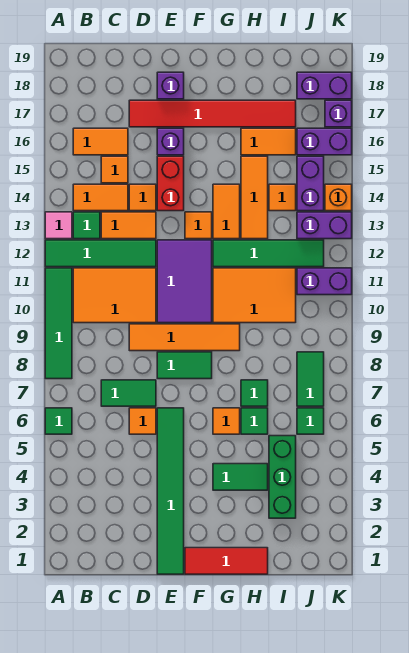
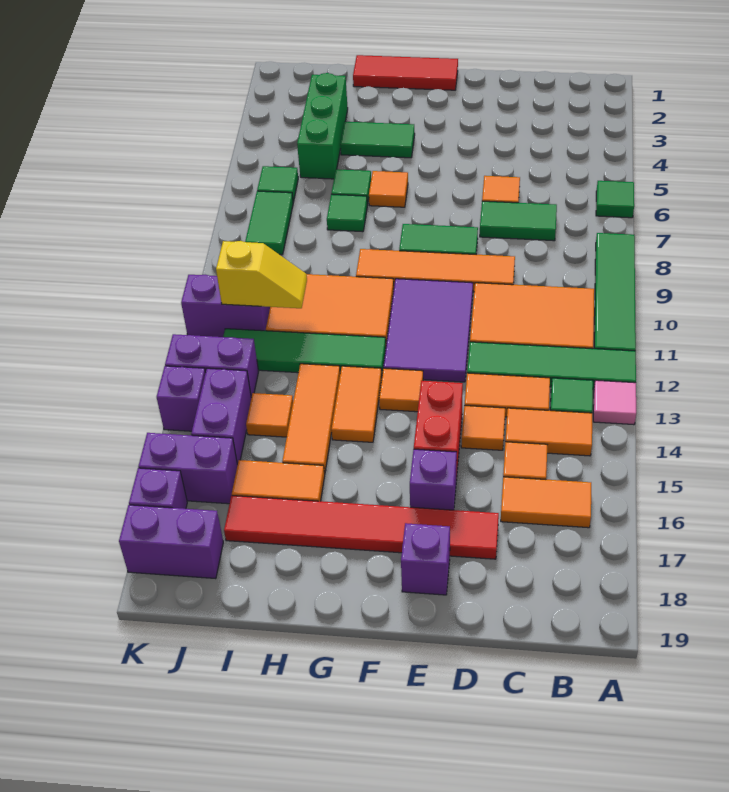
green tile E1:E6 level 1 -> none
none -> yellow slope I11:J11 level 2 top J
orange brick K14 level 1 -> purple brick K14 level 1

